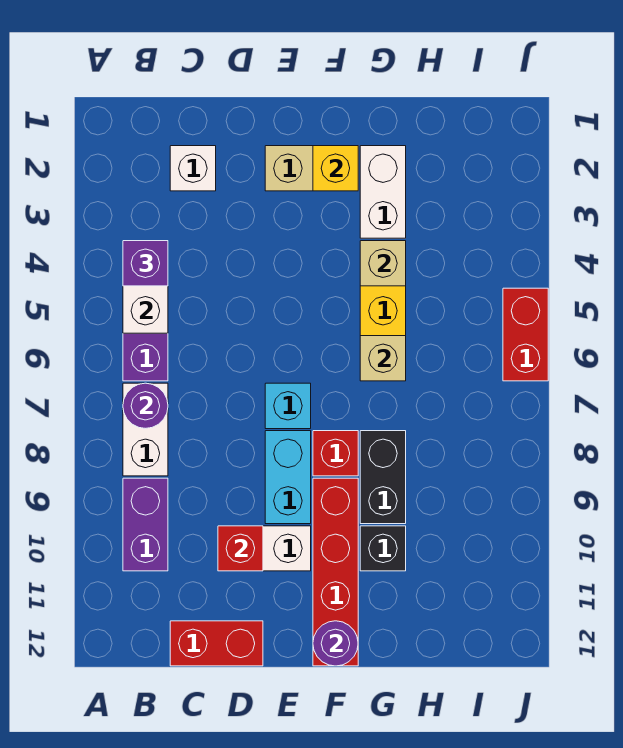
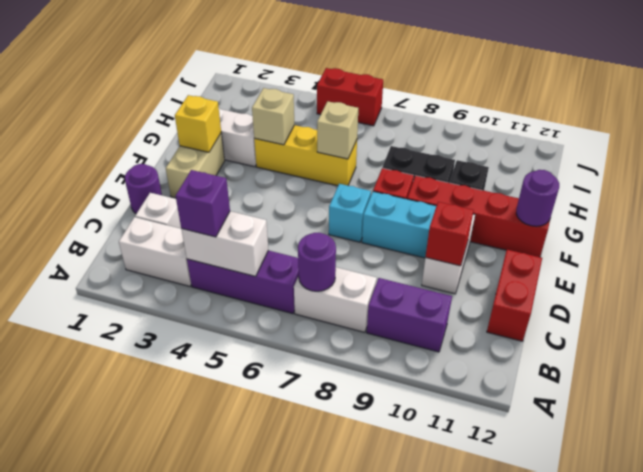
none -> white brick B2:B3 level 1
none -> purple round brick D1 level 1

